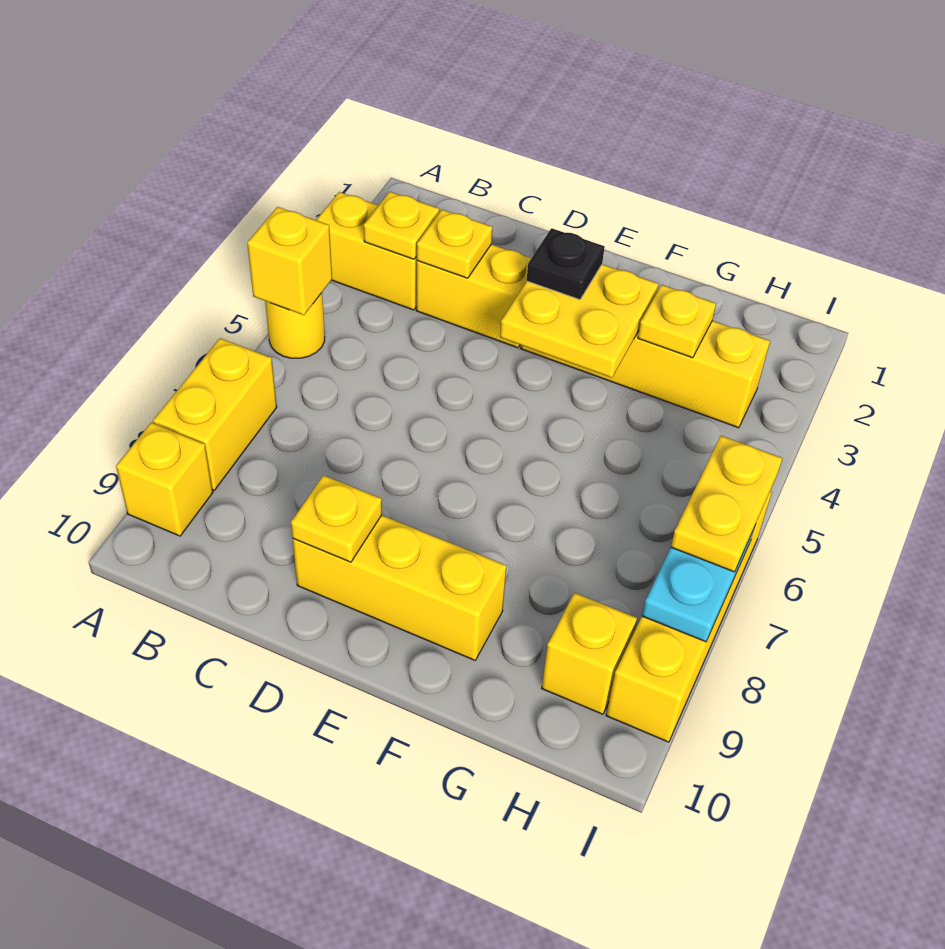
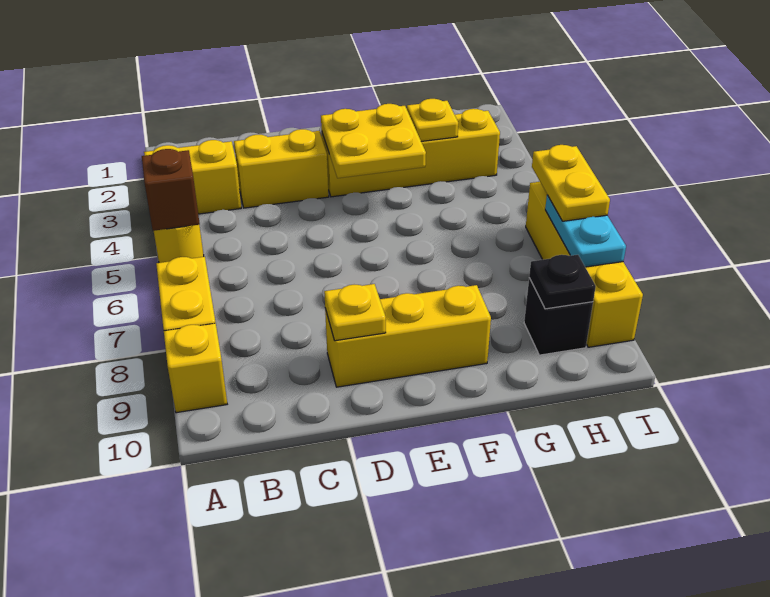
yellow brick A5 level 2 -> brown brick A5 level 2
yellow plate B3 level 2 -> none
yellow plate C3 level 2 -> none
black plate E3 level 3 -> black plate H9 level 2
yellow brick H9 level 1 -> black brick H9 level 1

